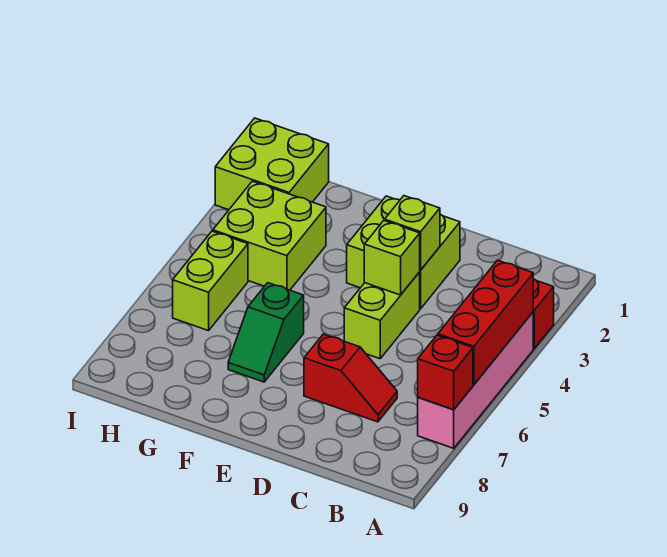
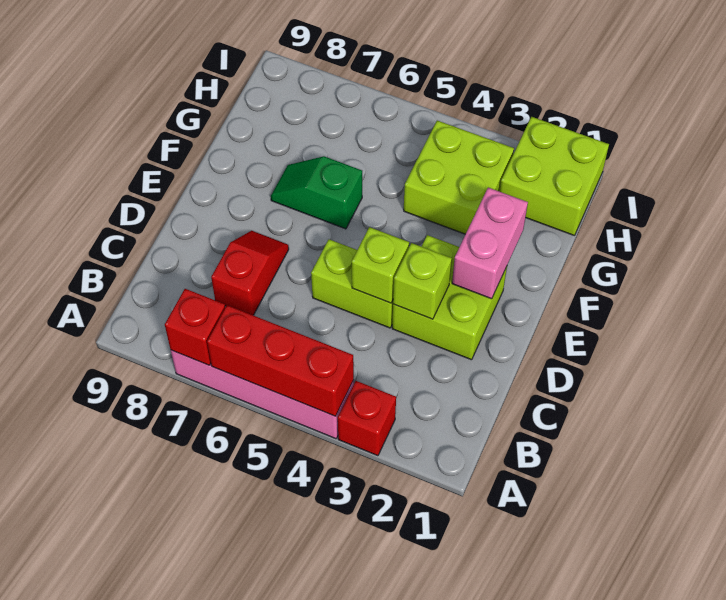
red slope C7:D7 level 1 top D -> red slope C7:D7 level 1 top C
none -> pink brick E2:F2 level 2
lime brick H5:H6 level 1 -> none

